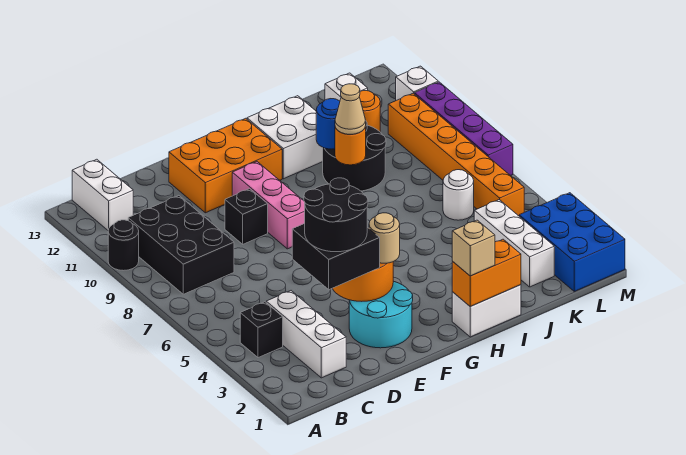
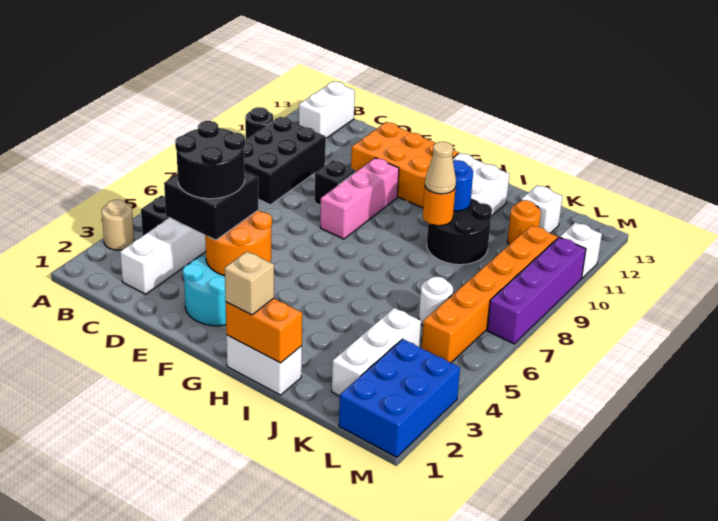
tan round brick F3 level 3 -> tan round brick A3 level 1

